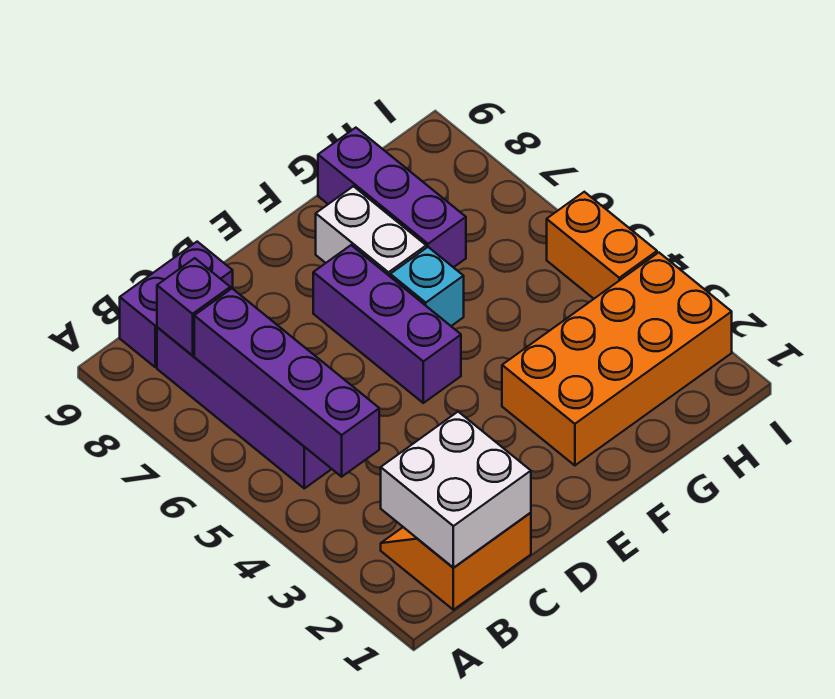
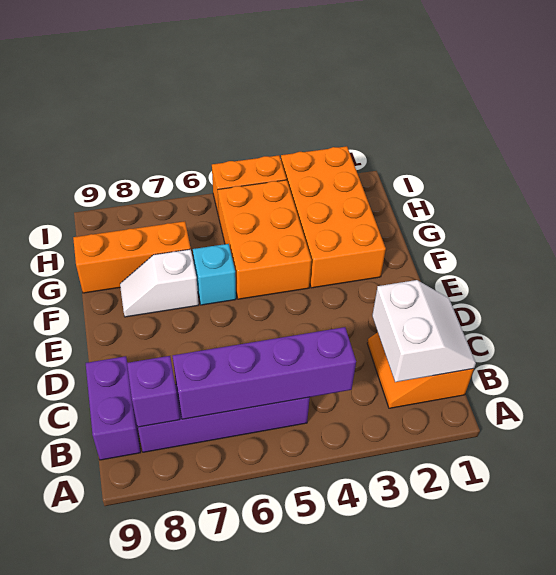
white brick B1:C2 level 2 -> white slope B1:C2 level 2 top 2
purple brick E5:E7 level 1 -> none
none -> orange brick F4:H5 level 1
white brick F7:F8 level 1 -> white slope F7:F8 level 1 top 7
purple brick G7:G9 level 1 -> orange brick G7:G9 level 1

